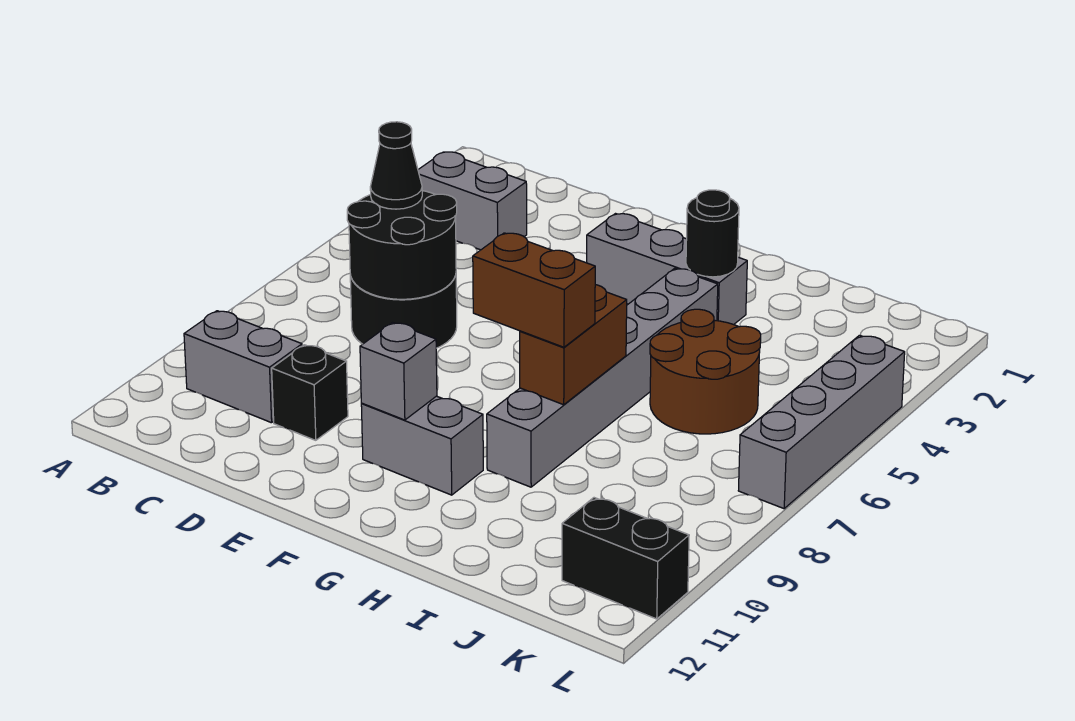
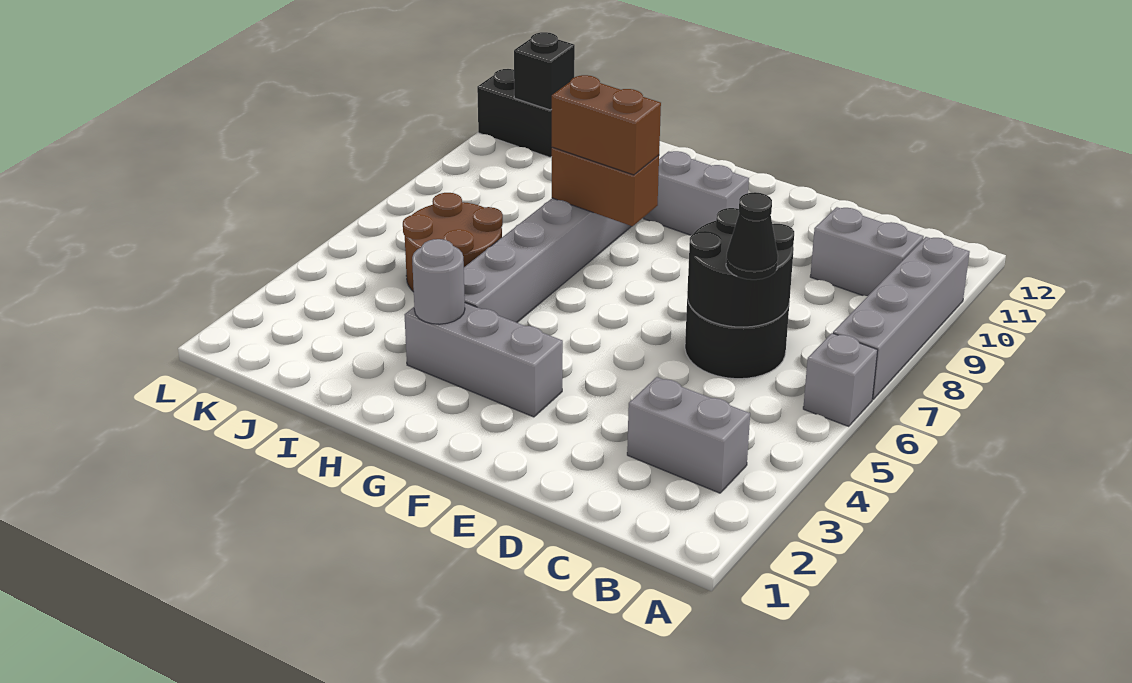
black brick D10 level 1 -> black brick K11 level 2
grey brick F10 level 2 -> grey brick A6 level 1
black round brick H3 level 2 -> grey round brick H3 level 2
brown brick H7:H8 level 2 -> brown brick G8:H8 level 2
grey brick L4:L7 level 1 -> grey brick A7:A10 level 1

